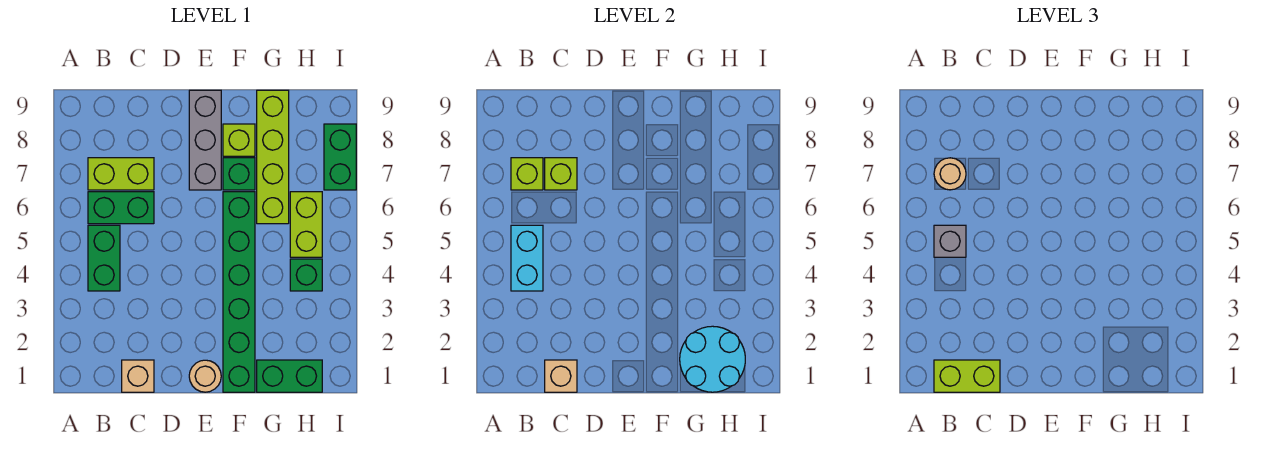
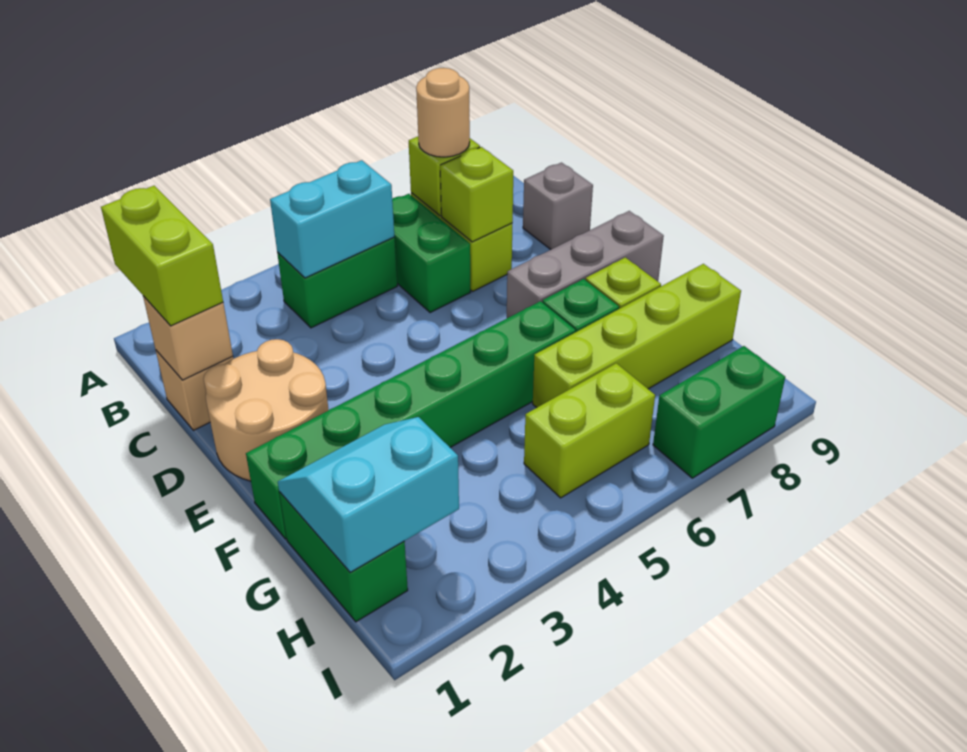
grey brick B5 level 3 -> grey brick C9 level 1
tan round brick E1 level 1 -> tan round brick D1:E2 level 1
cyan round brick G1:H2 level 2 -> cyan slope G1:H2 level 2 top H
green brick H4 level 1 -> none

